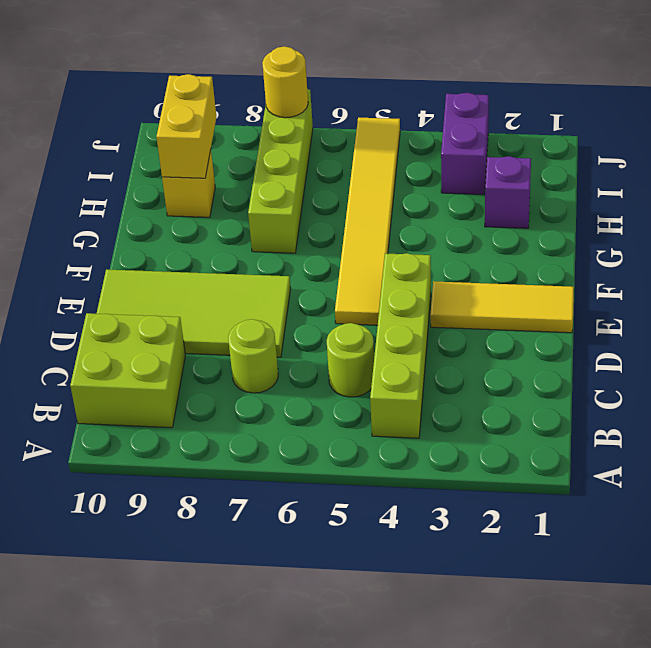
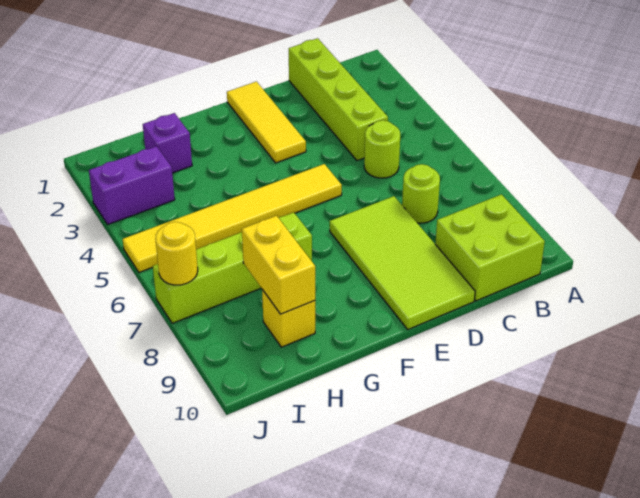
lime brick B4:E4 level 1 -> lime brick C1:C4 level 1
yellow brick H9:I9 level 2 -> yellow brick H8:H9 level 2

